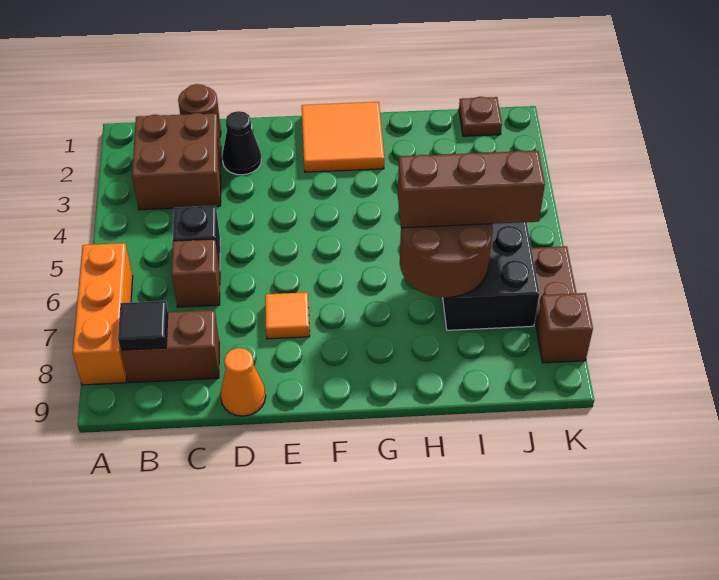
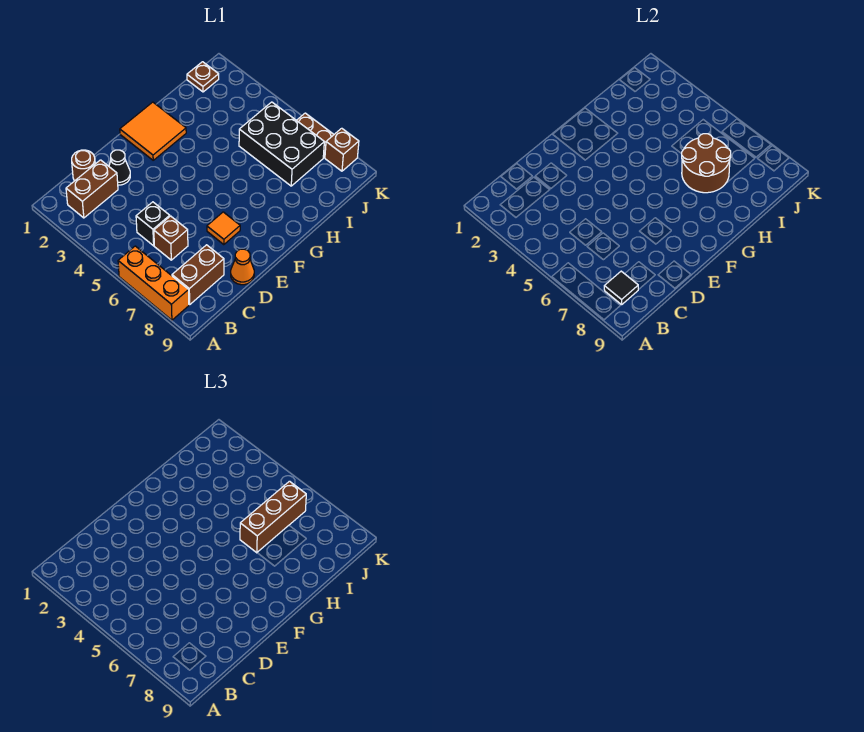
brown brick B2:C3 level 1 -> brown brick B2:C2 level 1

